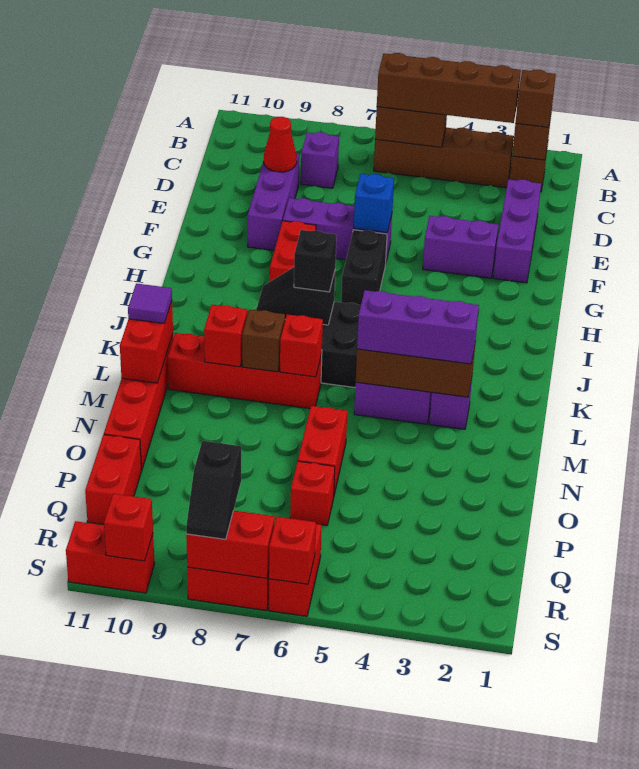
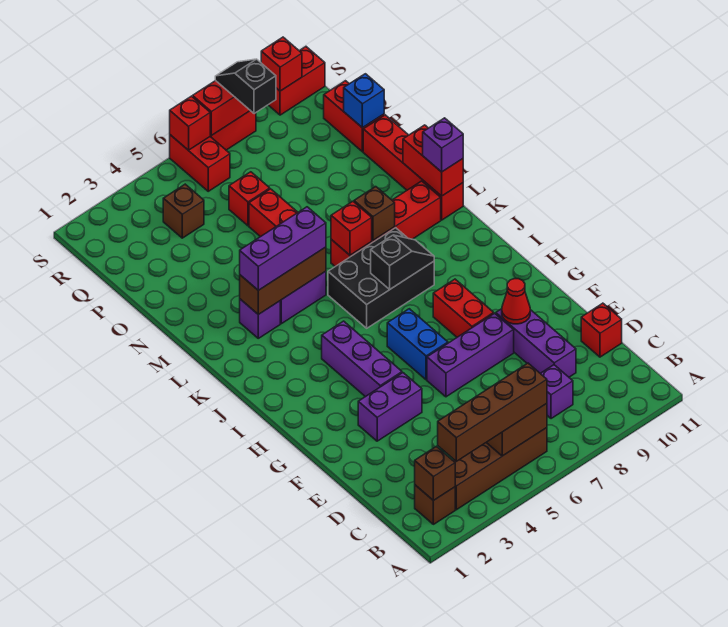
brown brick B2 level 3 -> brown brick Q4 level 1
purple brick D2:F2 level 1 -> purple brick G4:I4 level 1
red cone D9 level 2 -> red cone F9 level 2
blue brick F6 level 2 -> blue brick P11 level 2
black brick G6:H6 level 1 -> blue brick G6:H6 level 1
black brick J7 level 3 -> none
red brick L9 level 2 -> red brick D11 level 1
purple tile L11 level 3 -> purple brick L11 level 3

